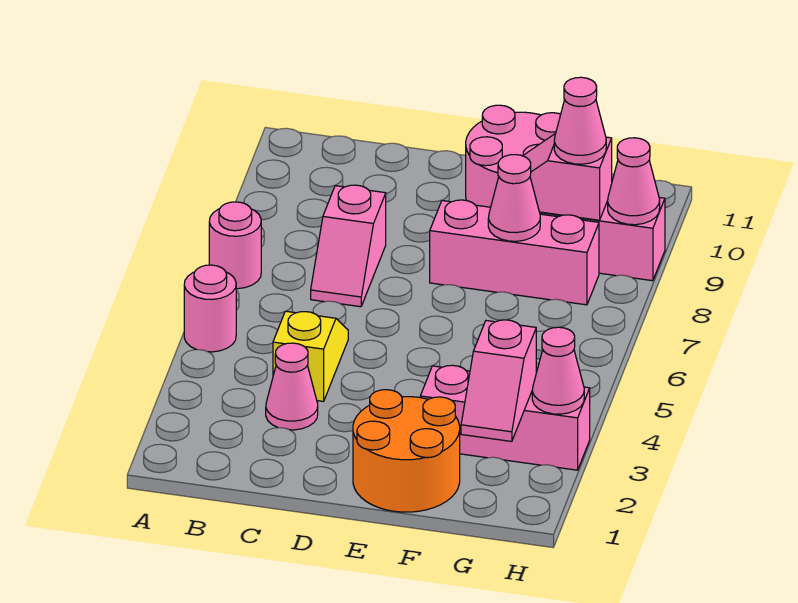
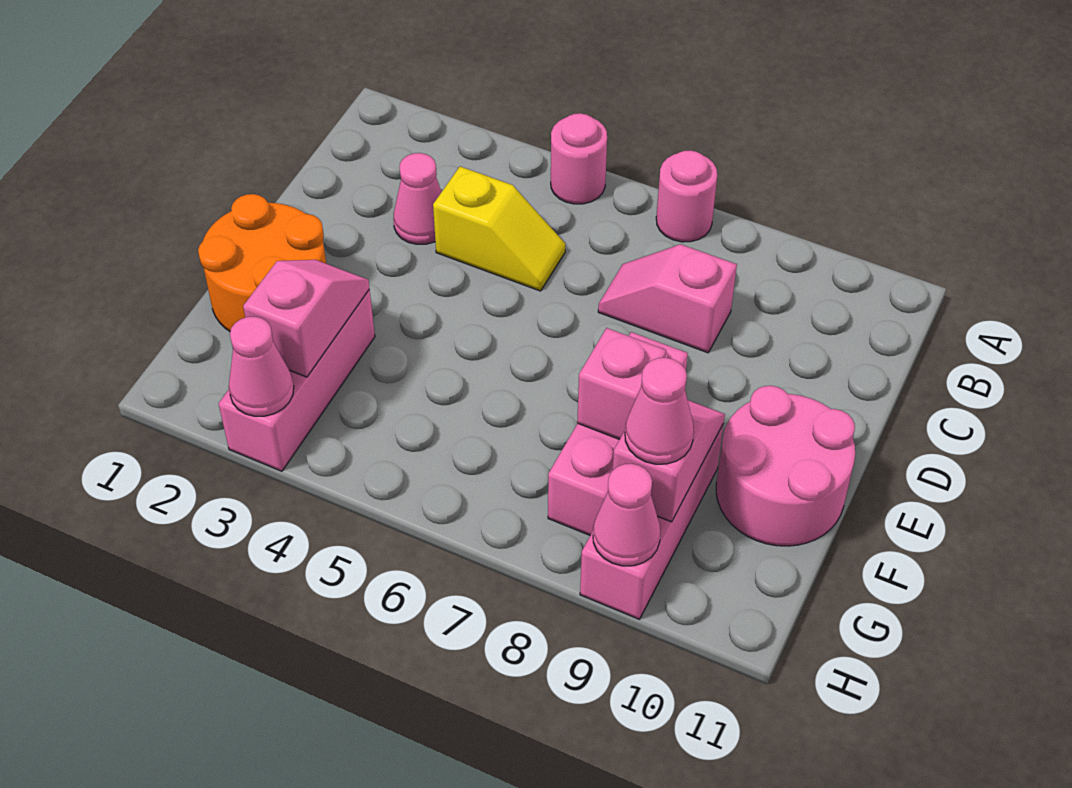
pink cone F8 level 2 -> pink brick F8 level 2
pink slope G2:G3 level 2 top 3 -> pink slope F3:G3 level 2 top G

